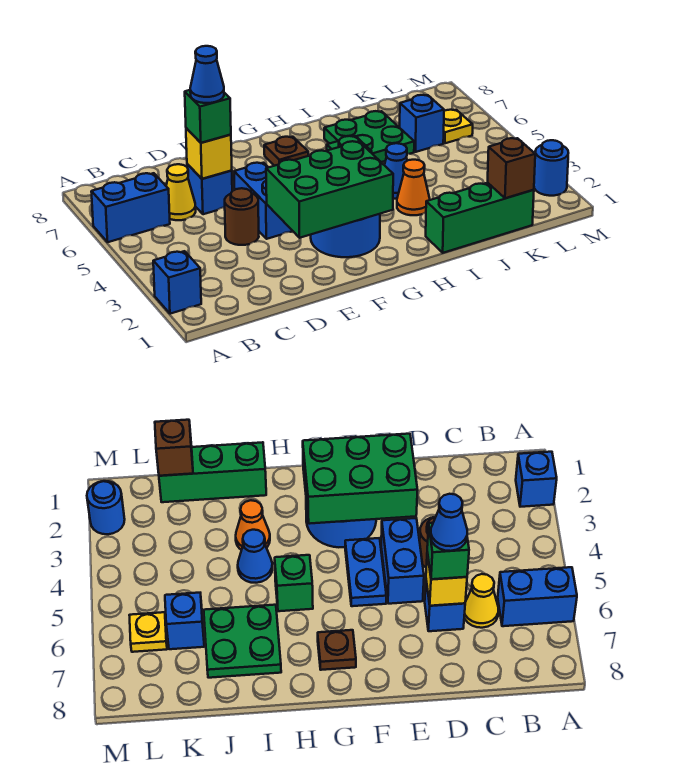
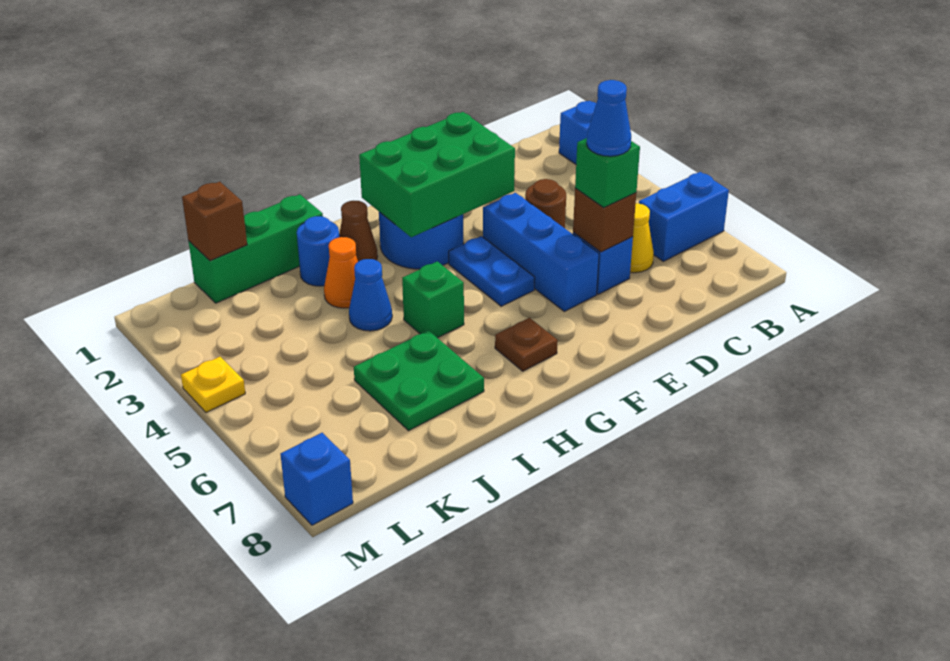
yellow brick D6 level 2 -> brown brick D6 level 2
blue brick E4:E5 level 1 -> blue brick E4:E6 level 1
none -> brown cone H2 level 1
blue brick K6 level 1 -> blue brick M8 level 1
yellow plate L6 level 1 -> yellow plate M4 level 1
blue round brick M2 level 1 -> blue round brick I2 level 1

